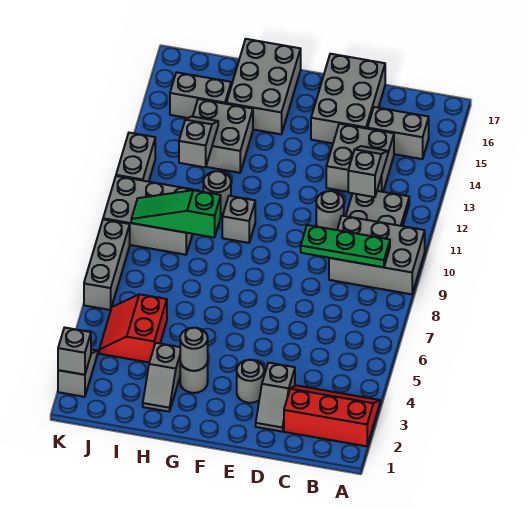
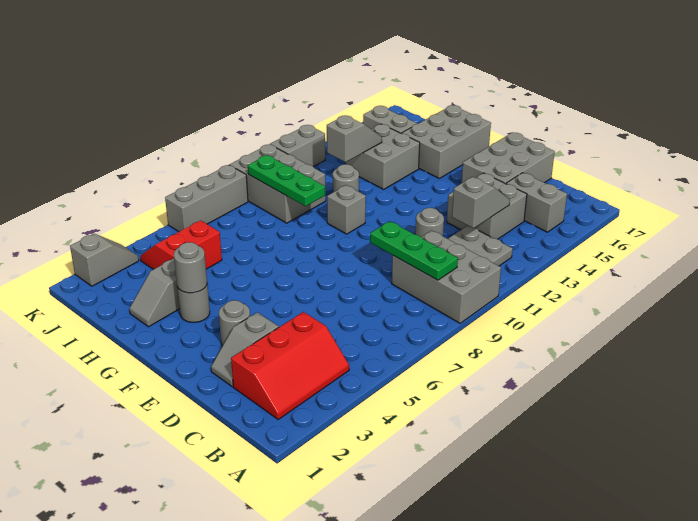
red slope A2:C3 level 1 top 2 -> red slope B2:C4 level 1 top C
green slope H9:J9 level 2 top H -> green plate H9:J9 level 2
grey brick K2 level 2 -> none

